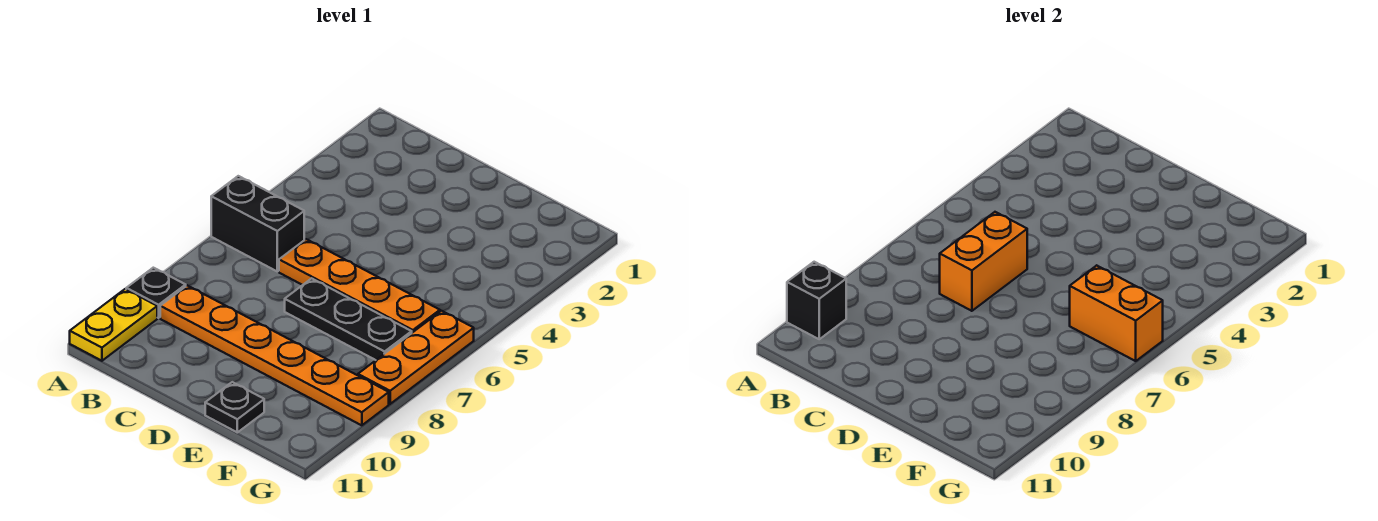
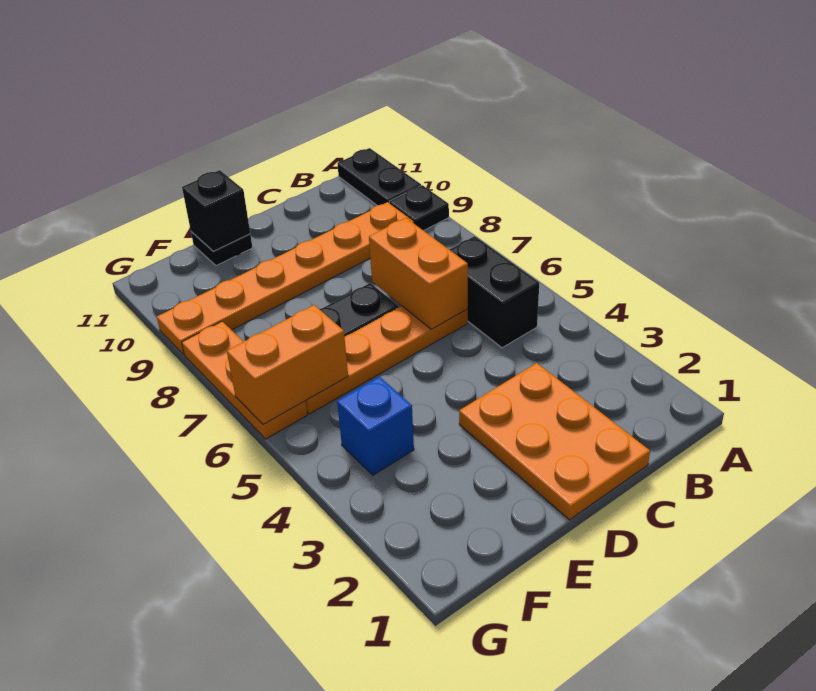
black brick A6:B6 level 1 -> black brick B5:B6 level 1
yellow plate A10:A11 level 1 -> black plate A10:A11 level 1
black brick A10 level 2 -> black brick E11 level 2
none -> orange plate C1:D3 level 1
none -> blue brick F4 level 1

